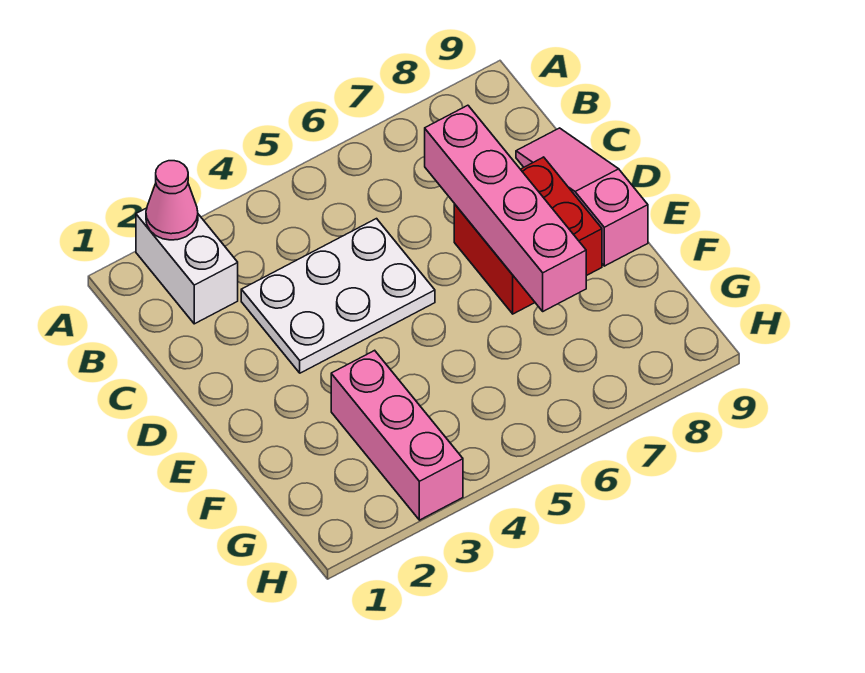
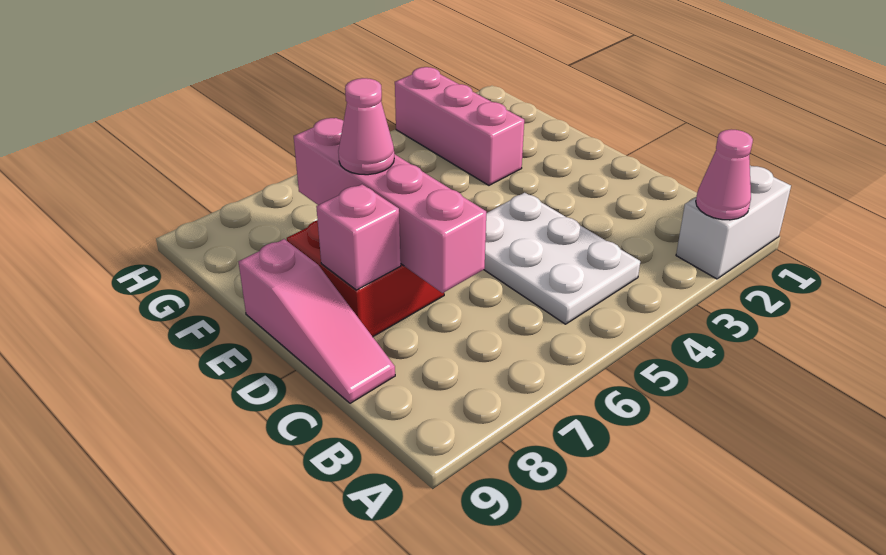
white brick A2:B2 level 1 -> white brick A1:A2 level 1
white plate C3:D5 level 1 -> white plate B4:D5 level 1
none -> pink brick D8 level 2
none -> pink cone E7 level 3

